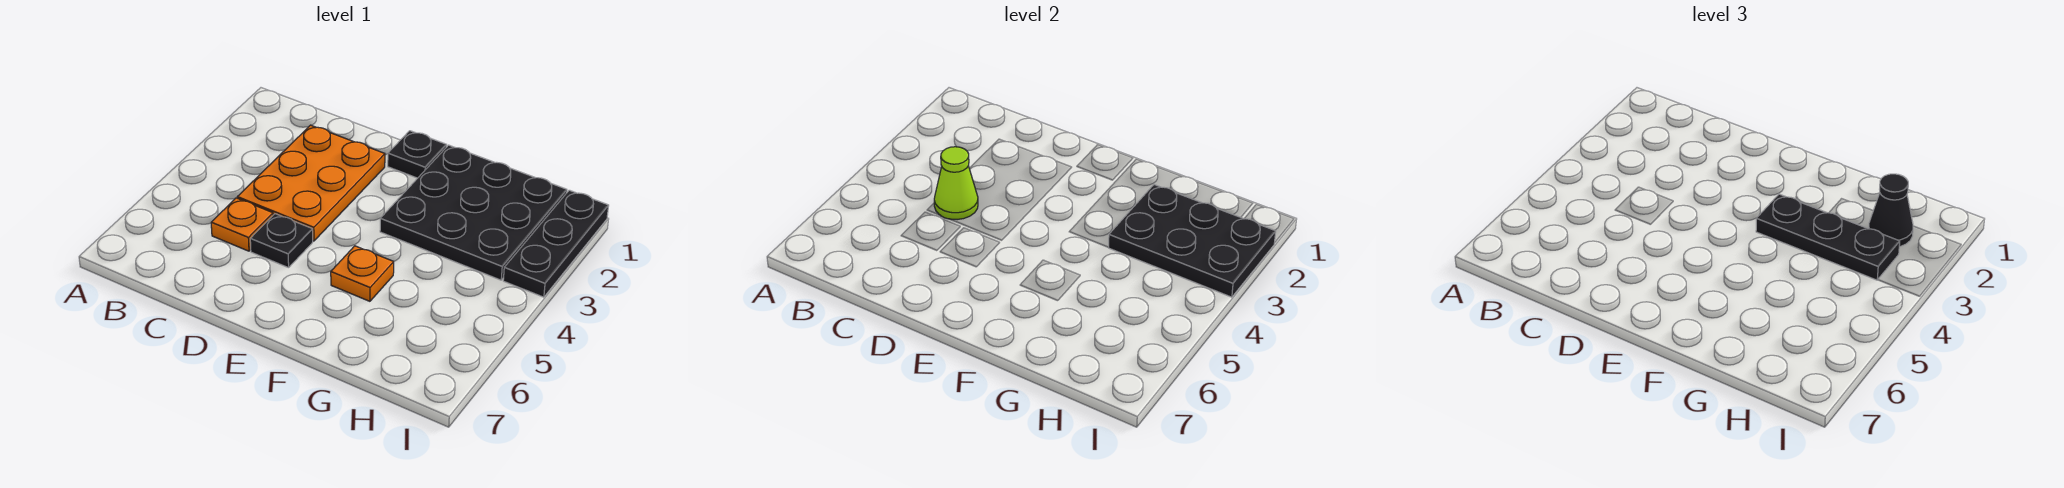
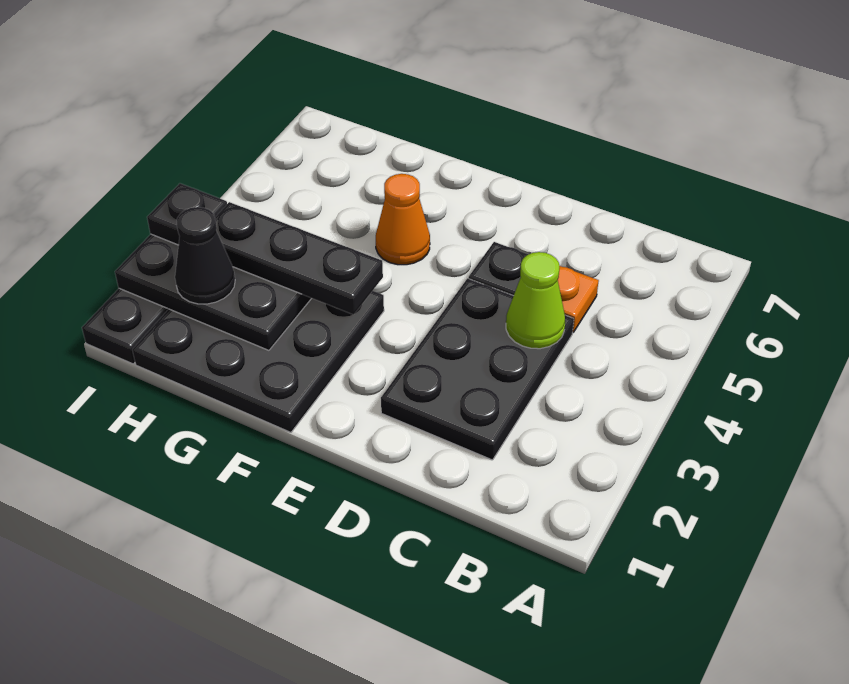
orange plate C2:D4 level 1 -> black plate C2:D4 level 1
black plate E1 level 1 -> black plate I3 level 3
orange plate F5 level 1 -> orange cone F5 level 1

